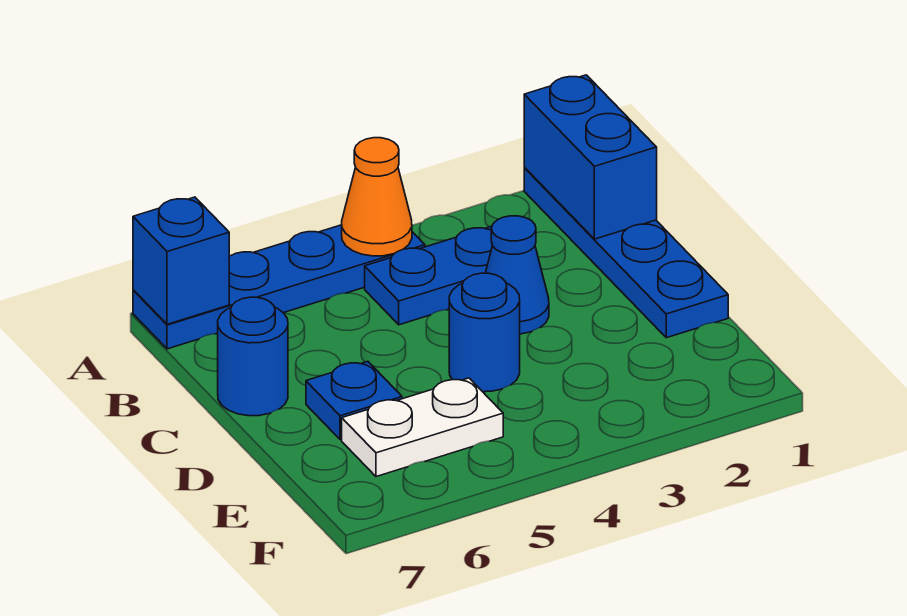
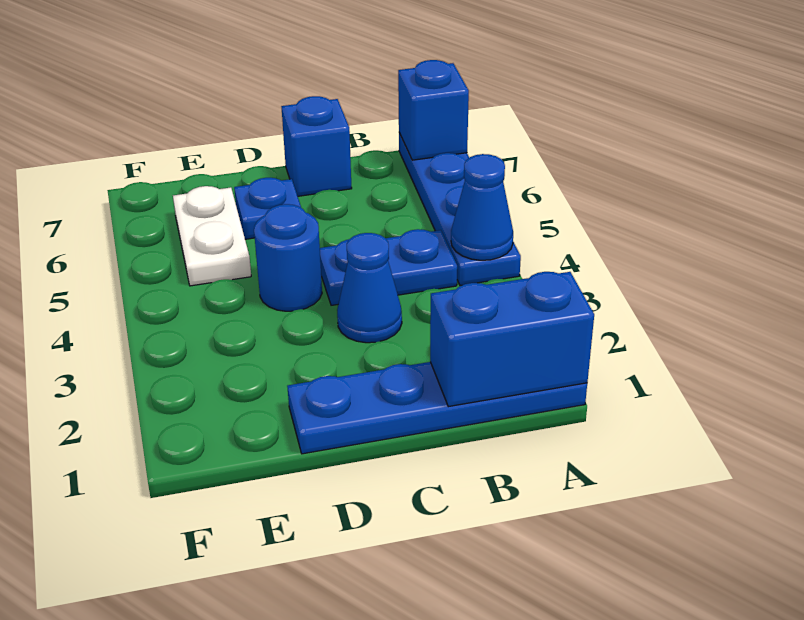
orange cone A4 level 2 -> blue cone A4 level 2
blue plate B3:B4 level 1 -> blue plate B4:C4 level 1
blue round brick C7 level 1 -> blue brick C7 level 1

